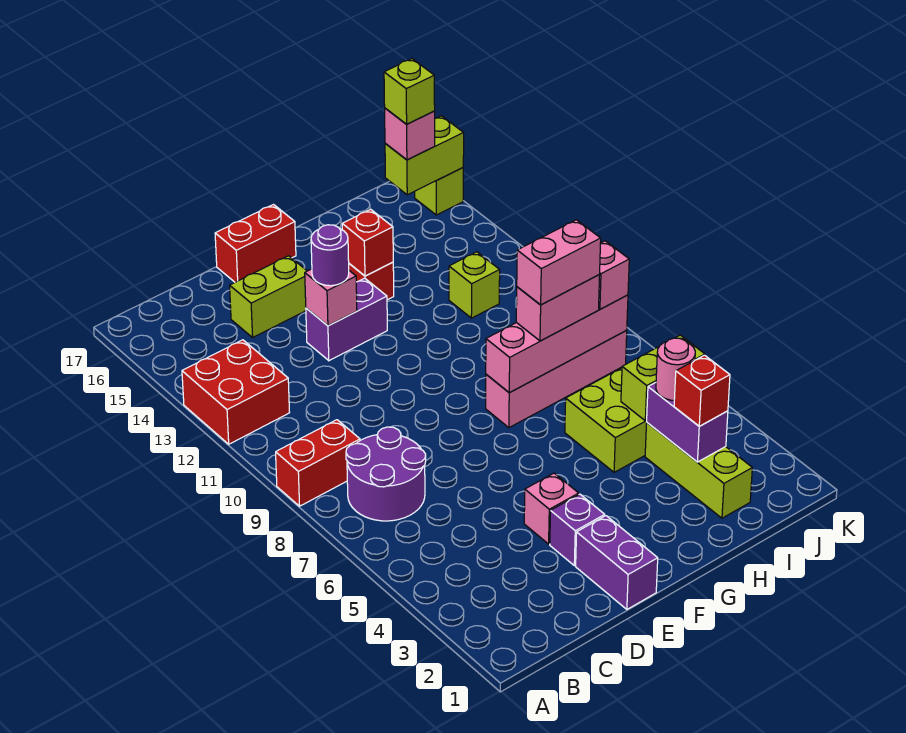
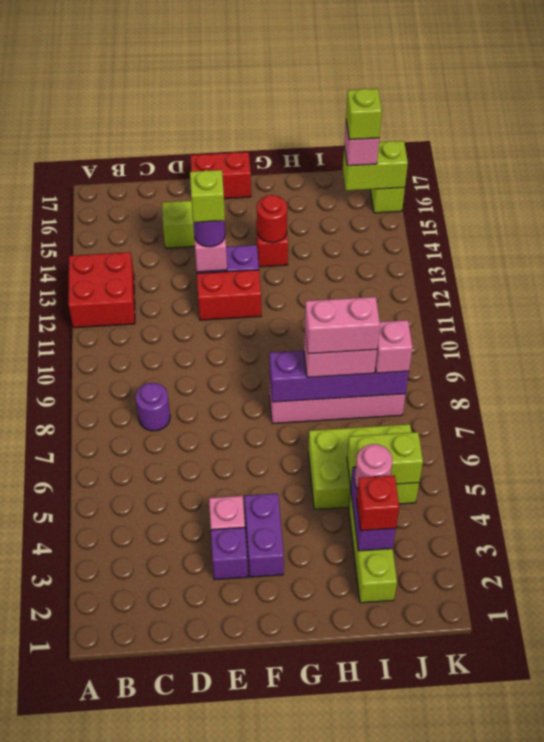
red brick A9:B9 level 1 -> red brick E12:F12 level 1
purple round brick B7:C8 level 1 -> purple round brick C8 level 1
purple brick E1:E2 level 1 -> purple brick F3:F4 level 1
pink brick G8:J8 level 2 -> purple brick G8:J8 level 2
red brick G14 level 2 -> red round brick G14 level 2
lime brick I12 level 1 -> lime brick E13 level 4

